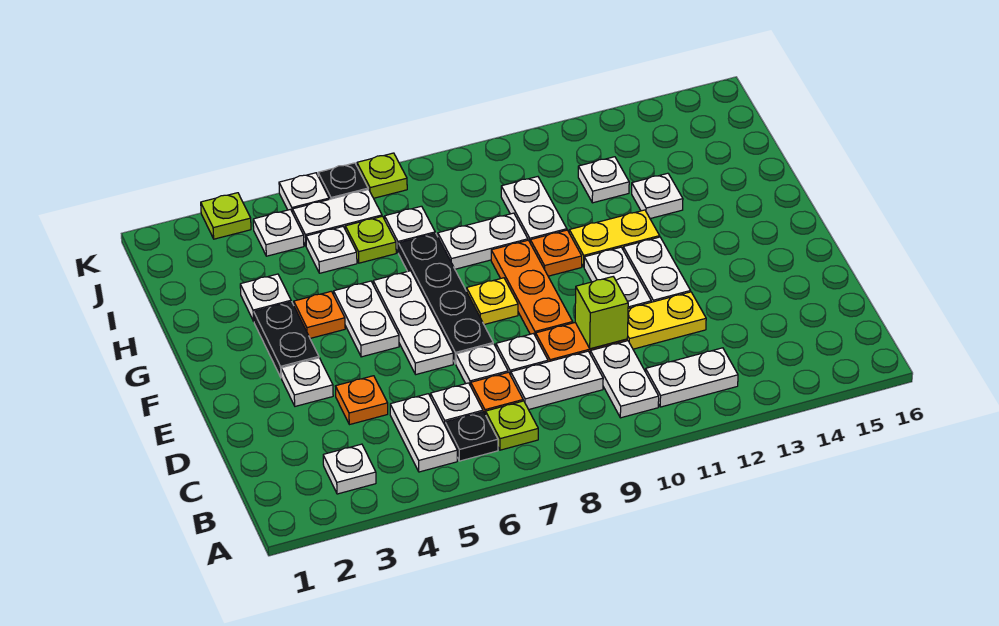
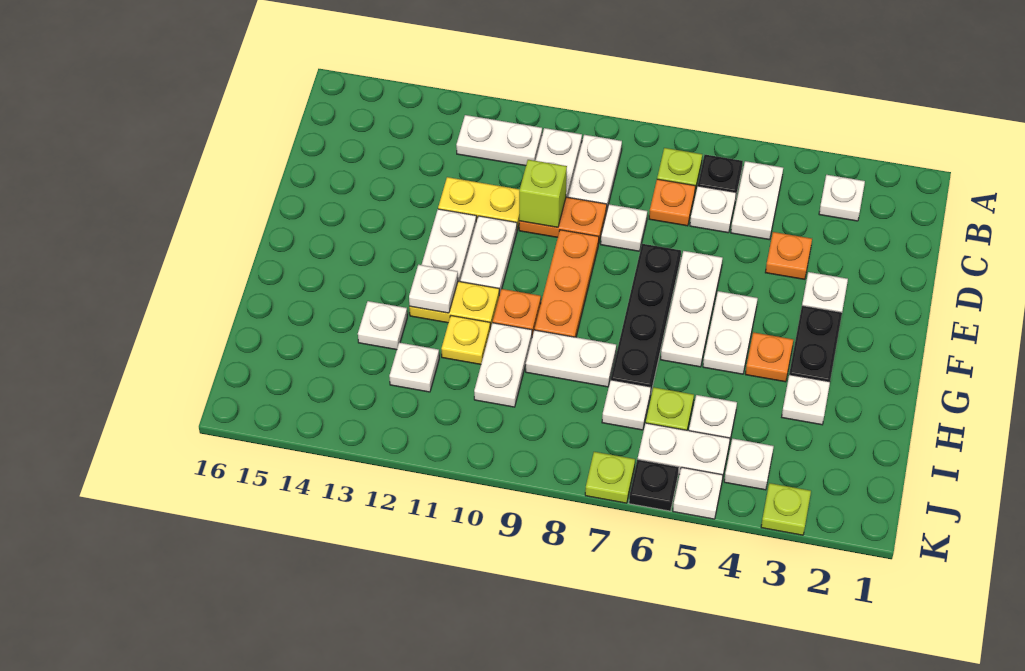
white plate C8:C9 level 1 -> white plate B9:C9 level 1
white plate D7 level 1 -> white plate G12 level 2
yellow plate F8 level 1 -> yellow plate H11 level 1

